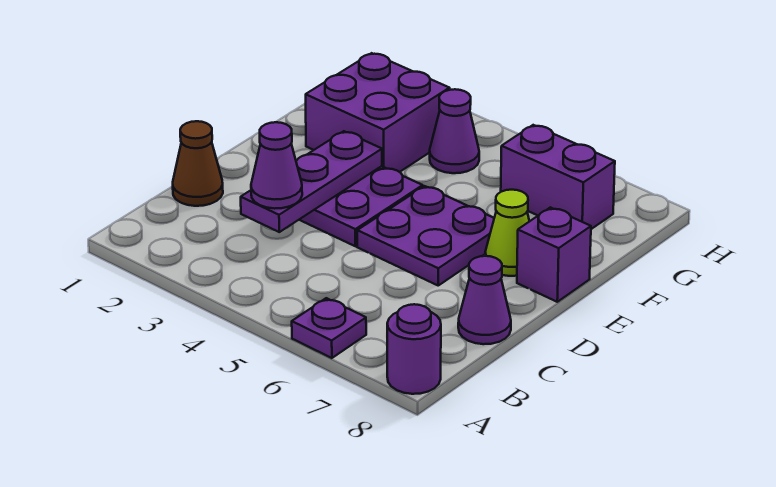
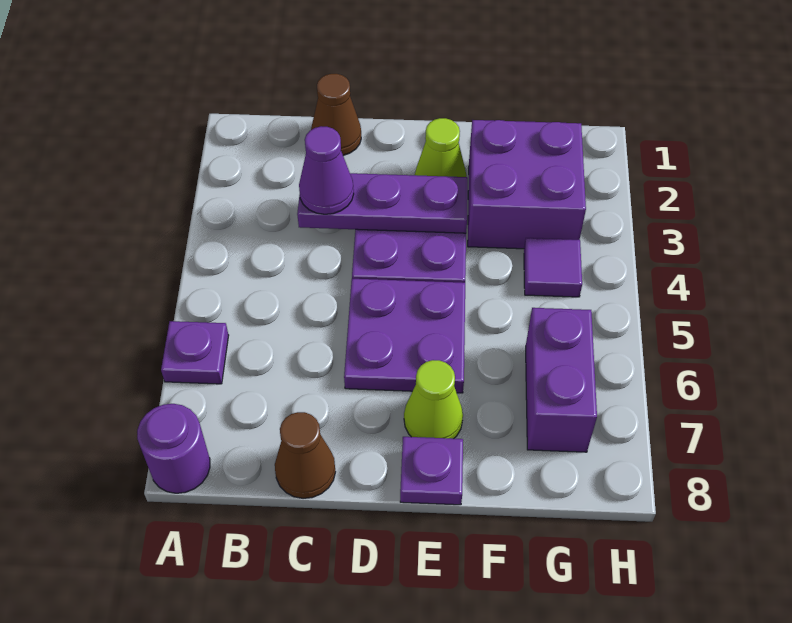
purple cone C8 level 1 -> brown cone C8 level 1
none -> lime cone E2 level 1
purple brick E8 level 1 -> purple plate E8 level 1
purple cone G4 level 1 -> purple tile G4 level 1

